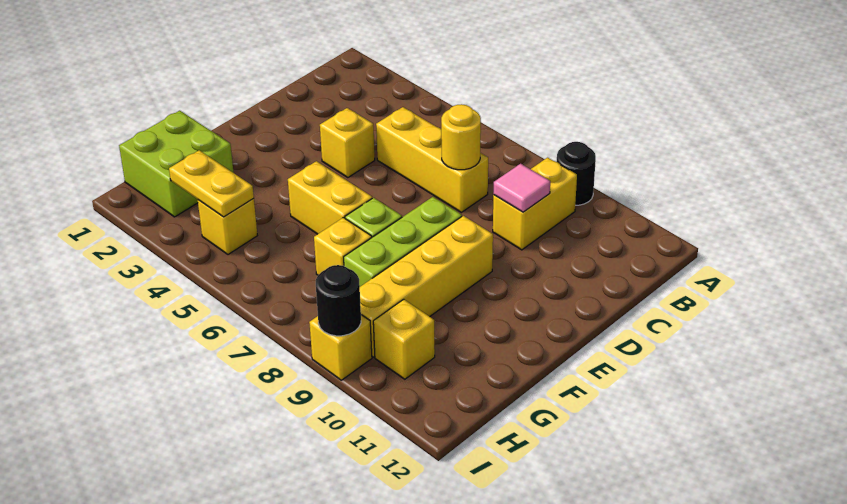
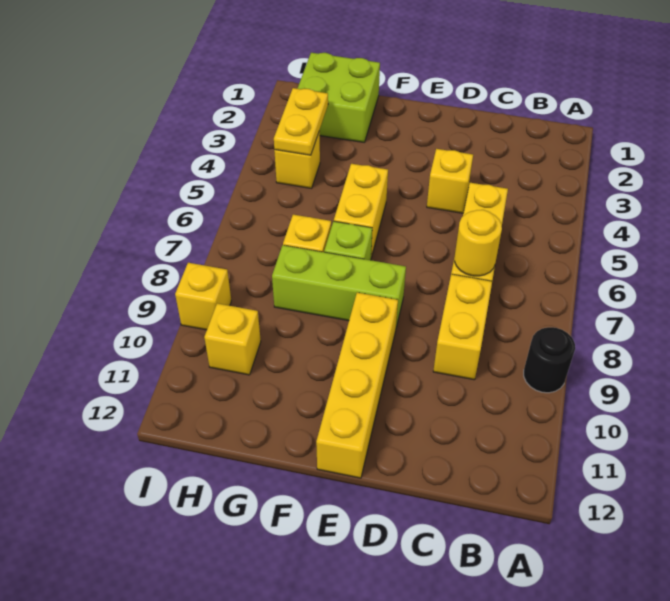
yellow brick B9:C9 level 1 -> yellow brick C8:C9 level 1
pink tile C9 level 2 -> none
yellow brick E9:H9 level 1 -> yellow brick E9:E12 level 1
black round brick I9 level 2 -> none

